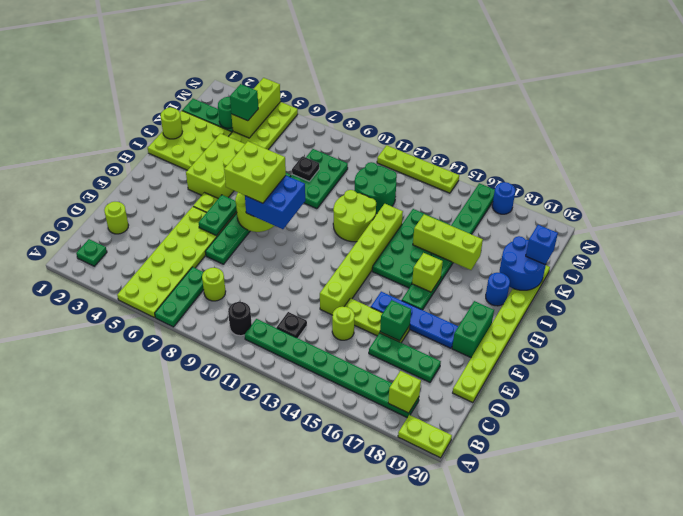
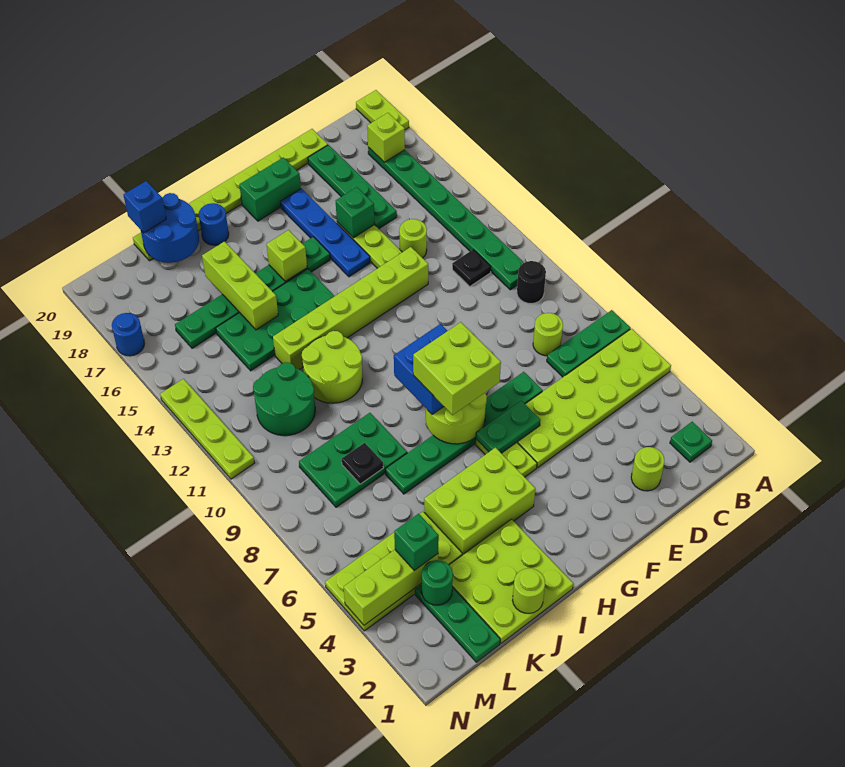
green plate D16:D18 level 1 -> green plate D16:D19 level 1
green plate G16:N16 level 1 -> green plate G16:L16 level 1

